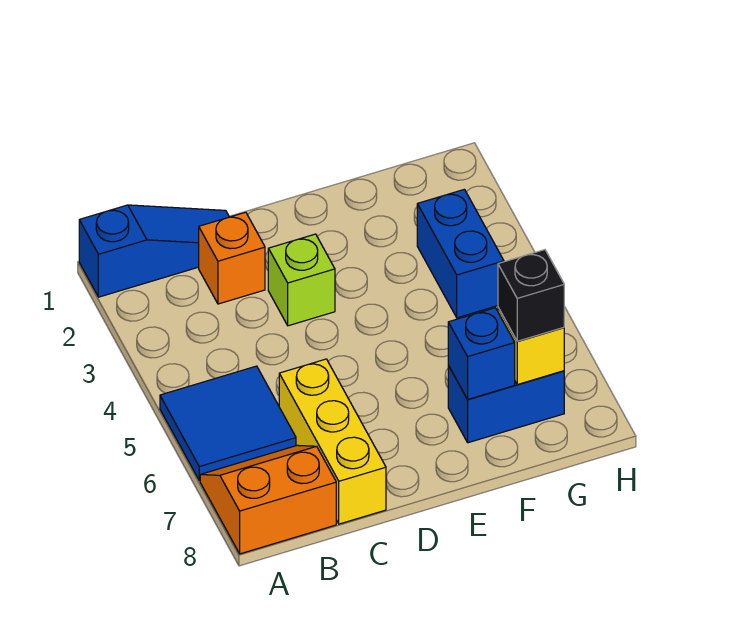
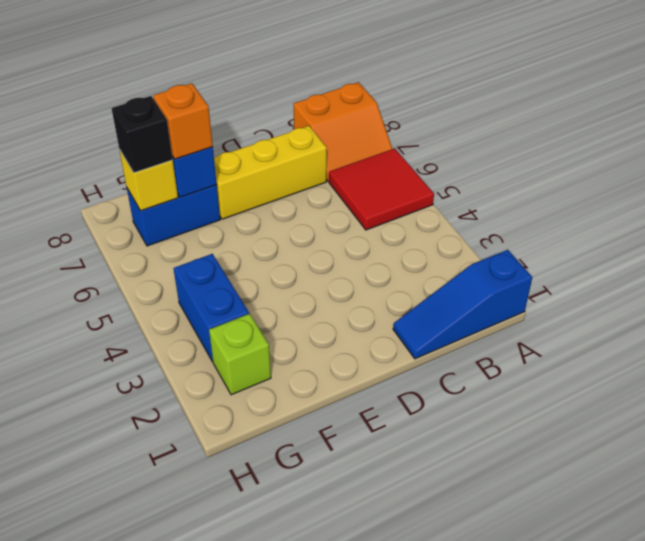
blue tile A5:B6 level 1 -> red tile A5:B6 level 1
orange brick C2 level 1 -> orange brick F7 level 3
yellow brick C6:C8 level 1 -> yellow brick C7:E7 level 1
lime brick D3 level 1 -> lime brick G2 level 1

